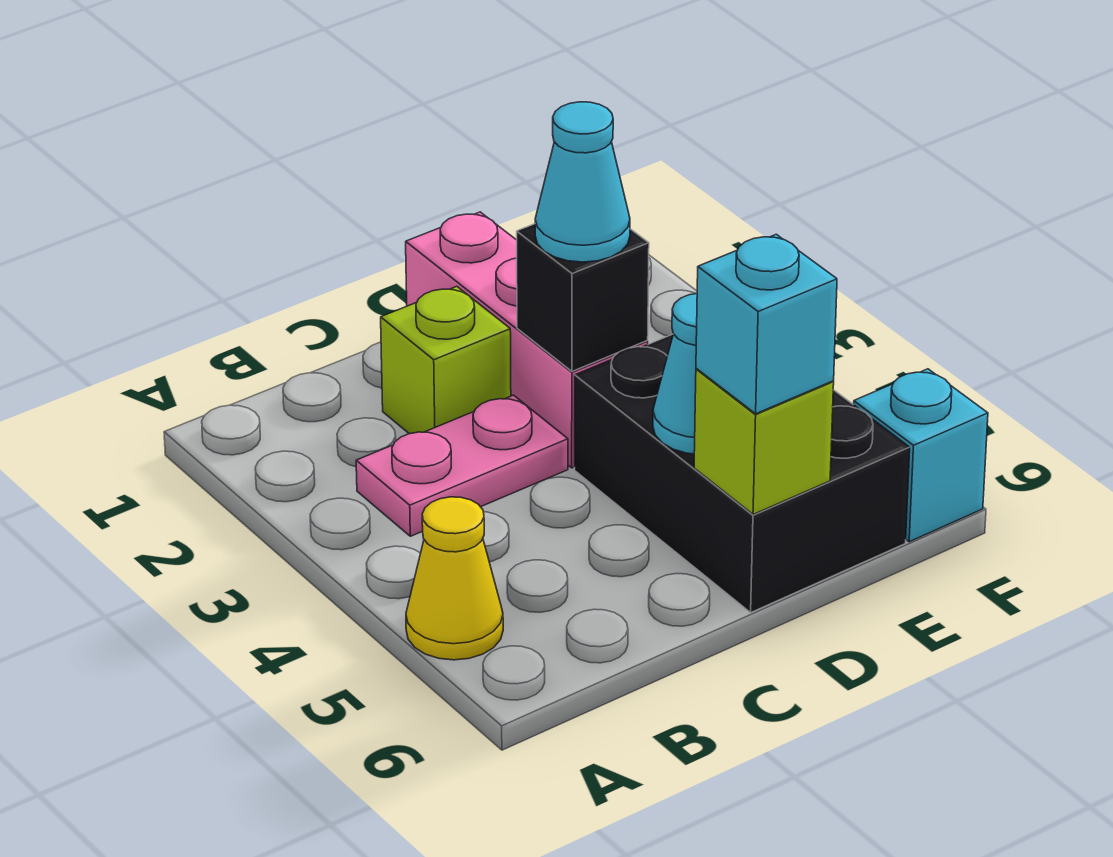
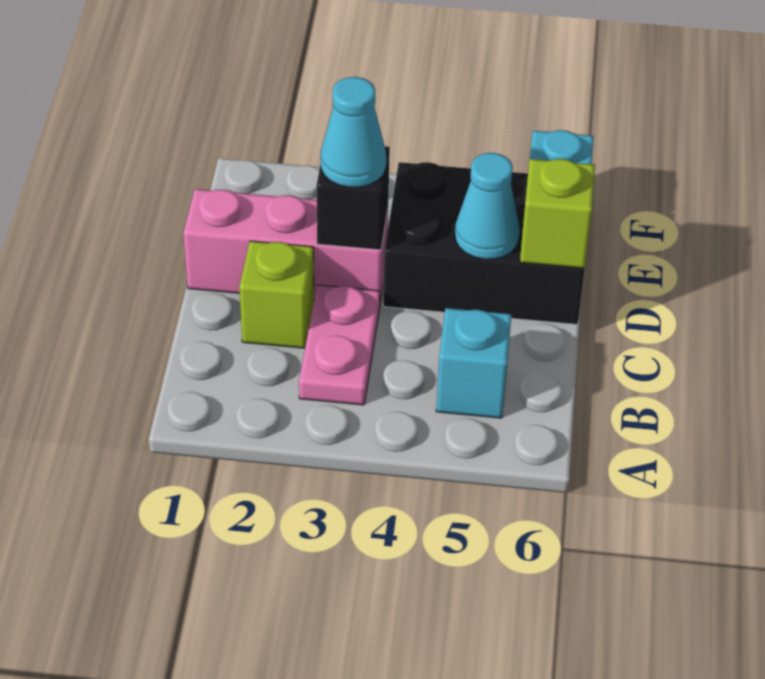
yellow cone A5 level 1 -> none
cyan brick D6 level 3 -> cyan brick B5 level 1

